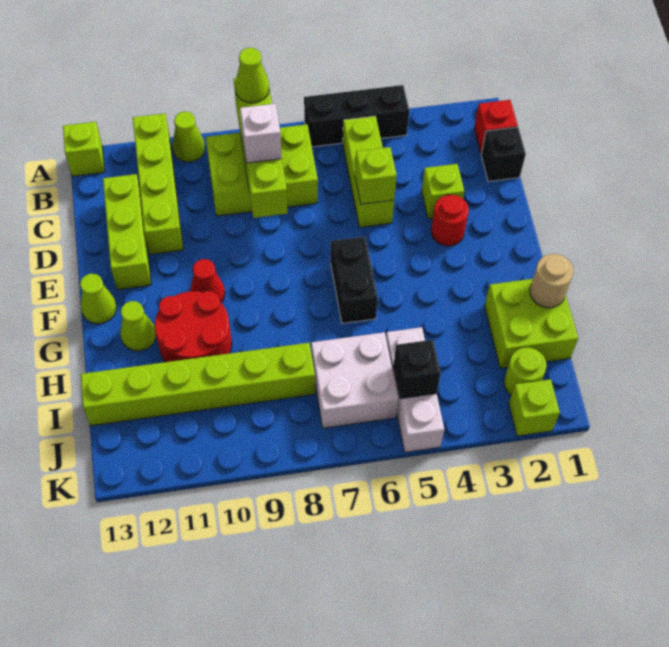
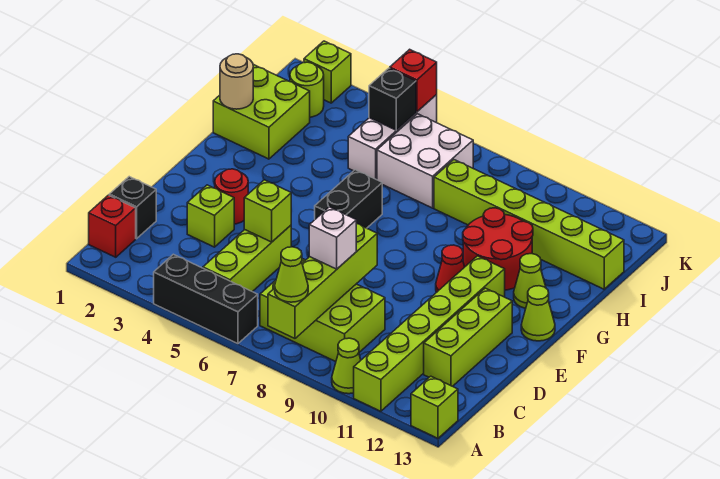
lime brick A11:D11 level 1 -> lime brick A11:F11 level 1
none -> red brick K5 level 2

